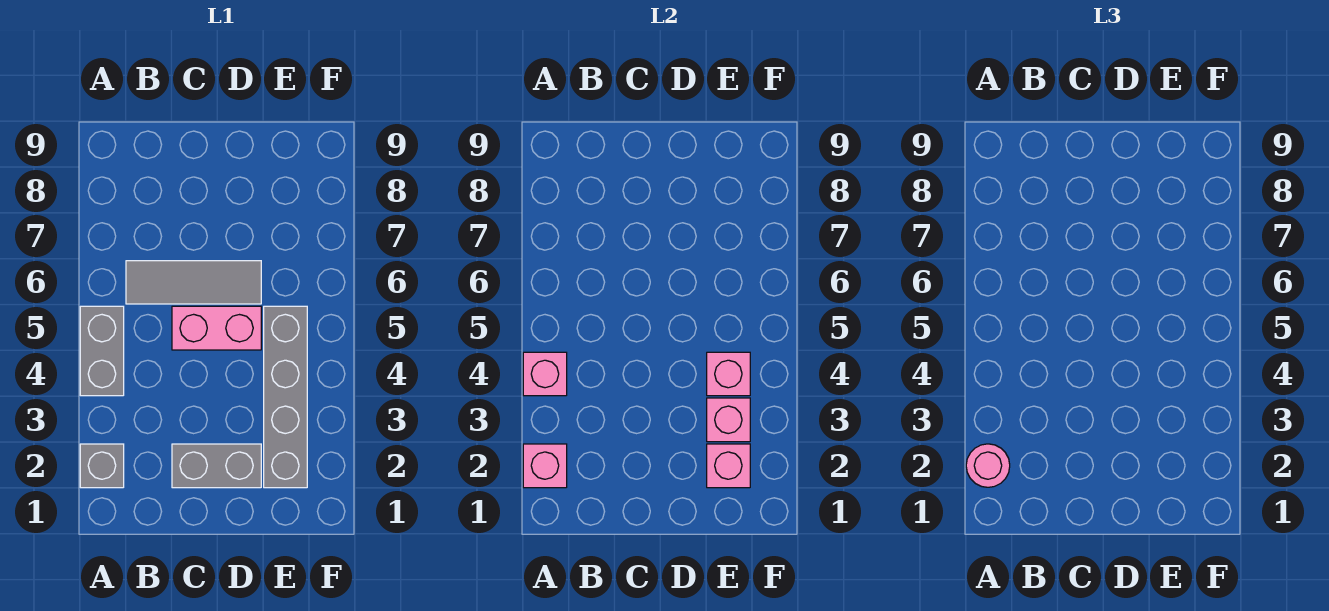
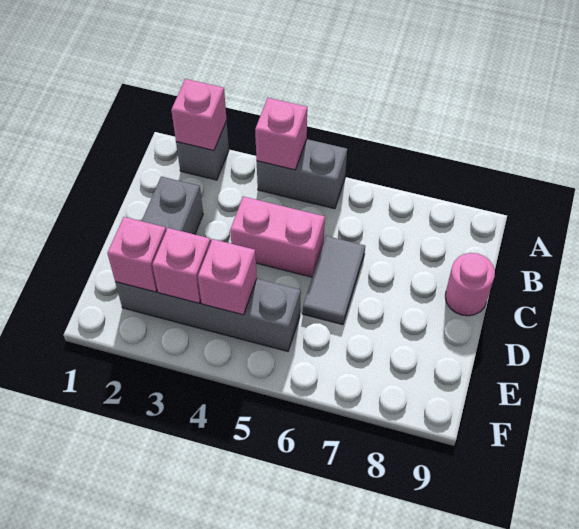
pink round brick A2 level 3 -> pink round brick C9 level 1
grey tile B6:D6 level 1 -> grey tile C6:D6 level 1
pink brick C5:D5 level 1 -> pink brick C4:C5 level 1

